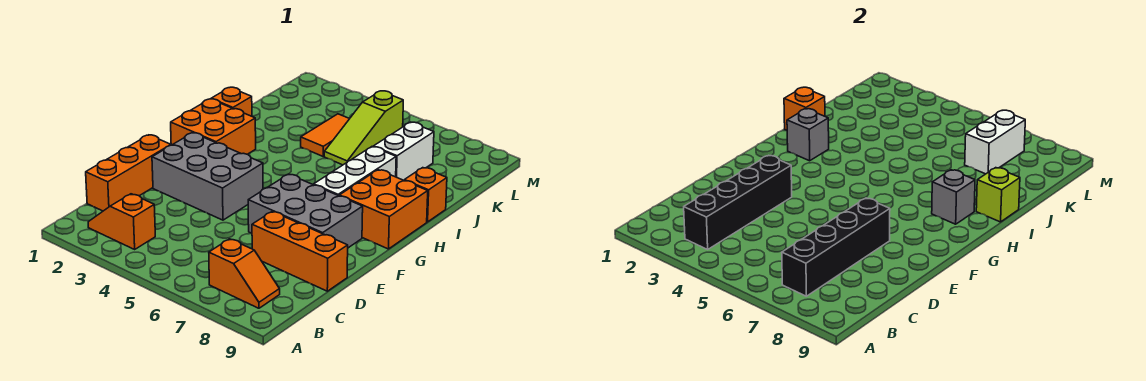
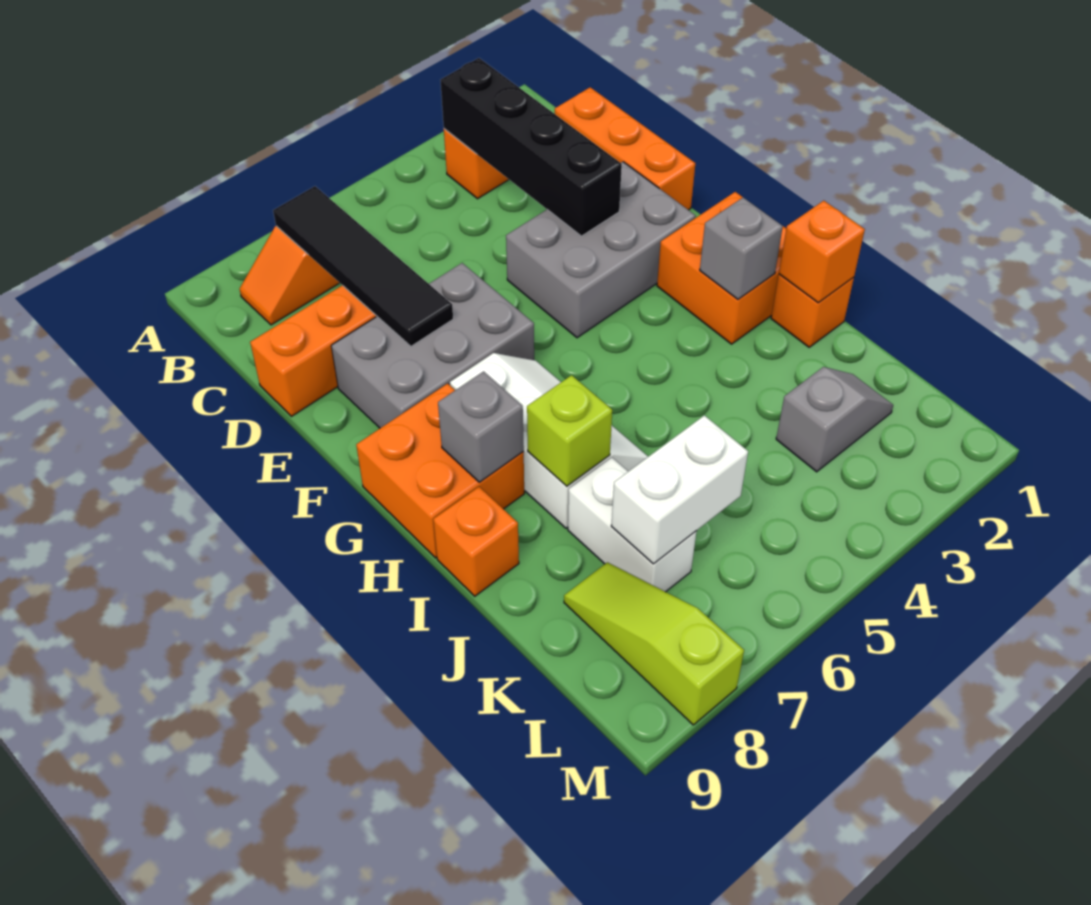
black brick B7:E7 level 2 -> black tile B7:E7 level 2
lime brick I9 level 2 -> lime brick I7 level 2
orange tile J4:K4 level 1 -> none
lime slope J5:L5 level 1 top L -> lime slope K8:M8 level 1 top M
none -> grey slope K2:K3 level 1 top 3
white brick K7:L7 level 2 -> white brick K6:K7 level 2

